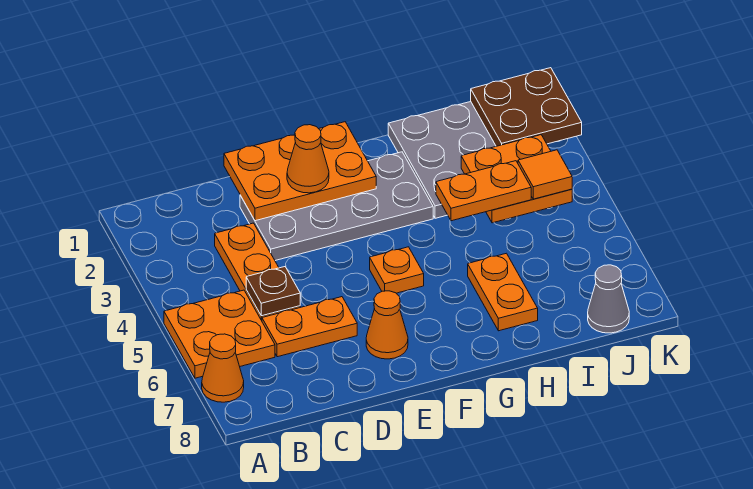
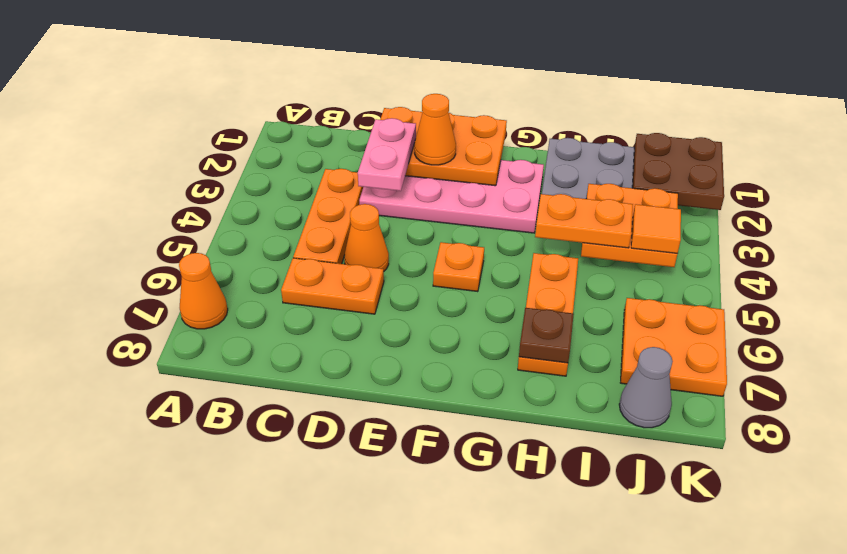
orange plate A5:B6 level 1 -> orange plate J6:K7 level 1
brown plate C5 level 2 -> brown plate H7 level 2
grey plate D2:G3 level 1 -> pink plate D2:G3 level 1
none -> pink plate D2:D3 level 3
orange cone E7 level 1 -> orange cone D5 level 1
orange plate H6:H7 level 1 -> orange plate H5:H7 level 1

